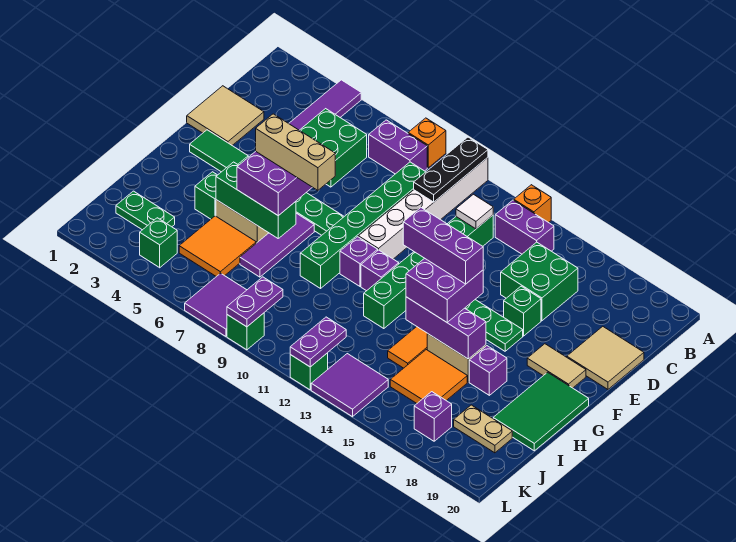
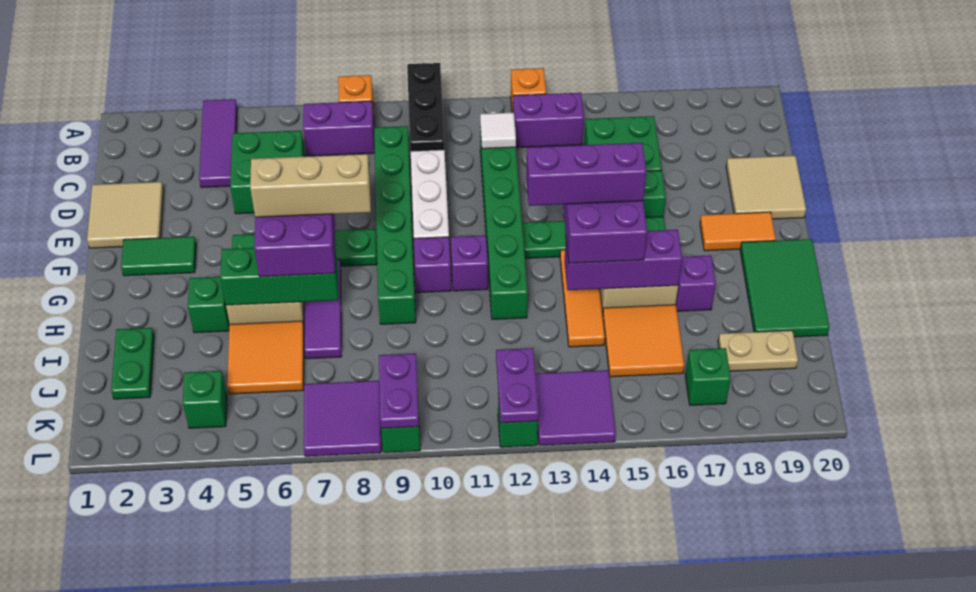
tan tile F18:F19 level 1 -> orange tile F18:F19 level 1
green plate J2:J3 level 1 -> green plate I2:J2 level 1
purple brick K17 level 1 -> green brick K17 level 1

